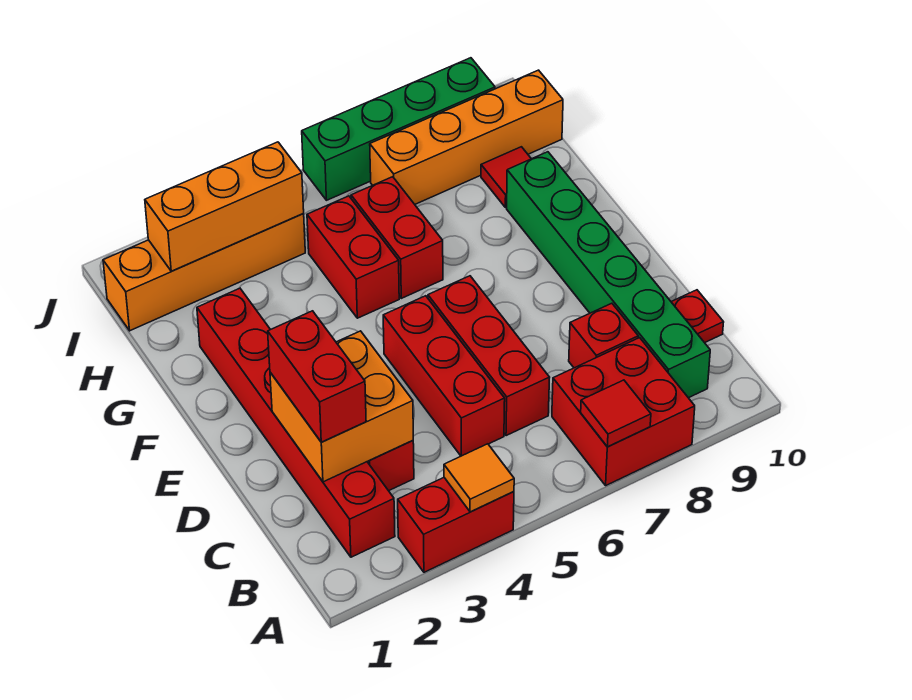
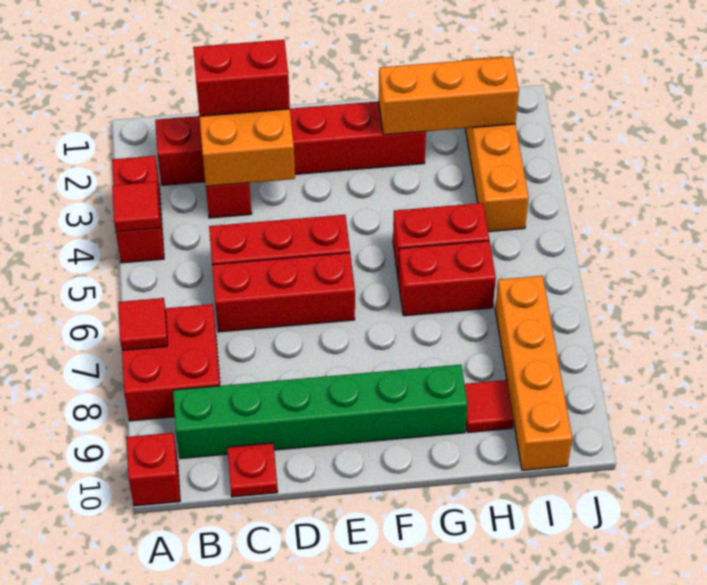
orange tile A4 level 2 -> red tile A4 level 2
red brick C8 level 1 -> red brick A10 level 1
orange brick I2:I4 level 2 -> orange brick G2:I2 level 2
green brick J6:J9 level 1 -> none

